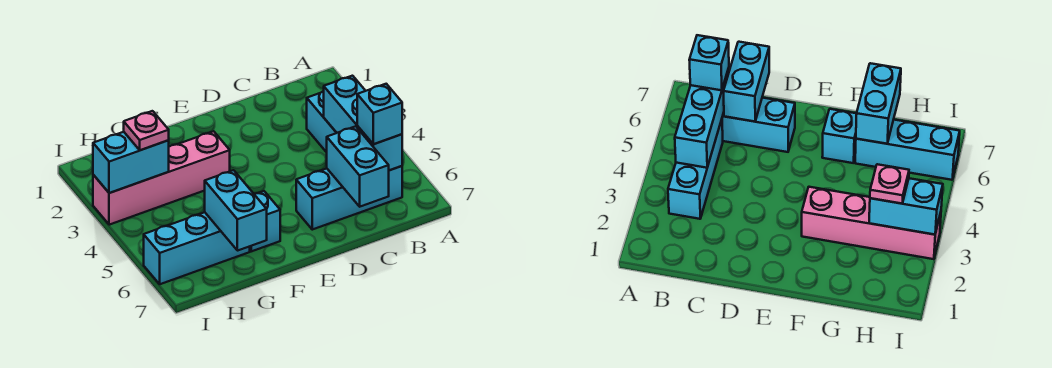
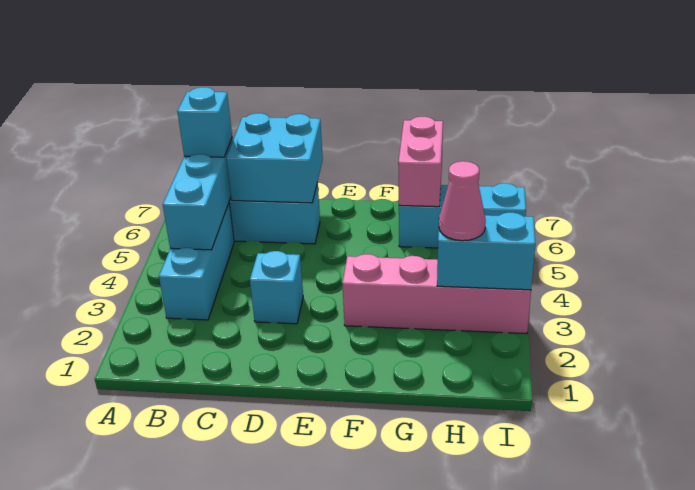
cyan brick C6:C7 level 2 -> cyan brick C6:D7 level 2
cyan brick F6 level 1 -> cyan brick D3 level 1
cyan brick G6:G7 level 2 -> pink brick G6:G7 level 2
pink plate H3 level 3 -> pink cone H3 level 3

